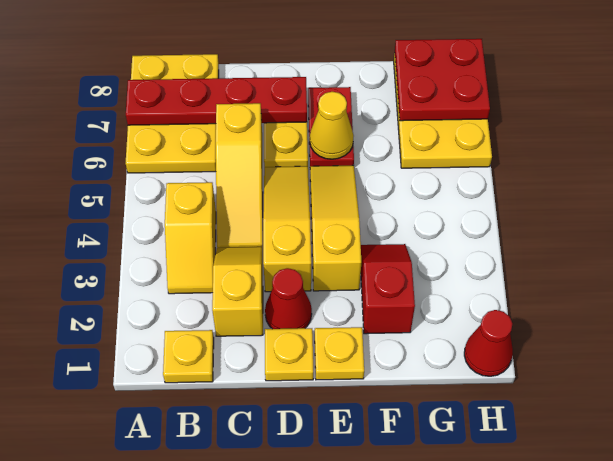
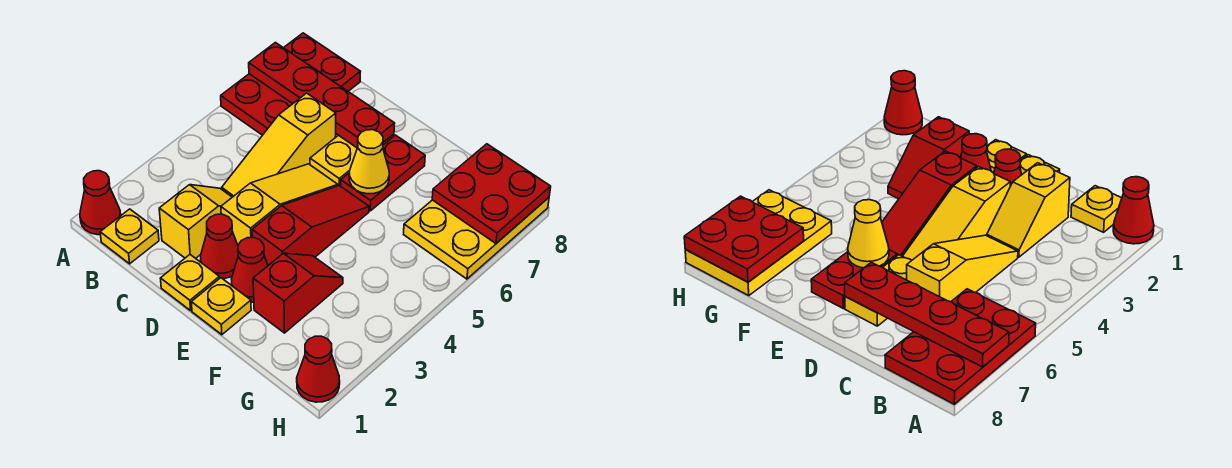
none -> red cone A1 level 1
yellow plate A6:B8 level 1 -> red plate A6:B8 level 1
yellow slope B3:B4 level 1 top 4 -> none
none -> red cone E2 level 1
yellow slope E3:E5 level 1 top 3 -> red slope E3:E5 level 1 top 3

